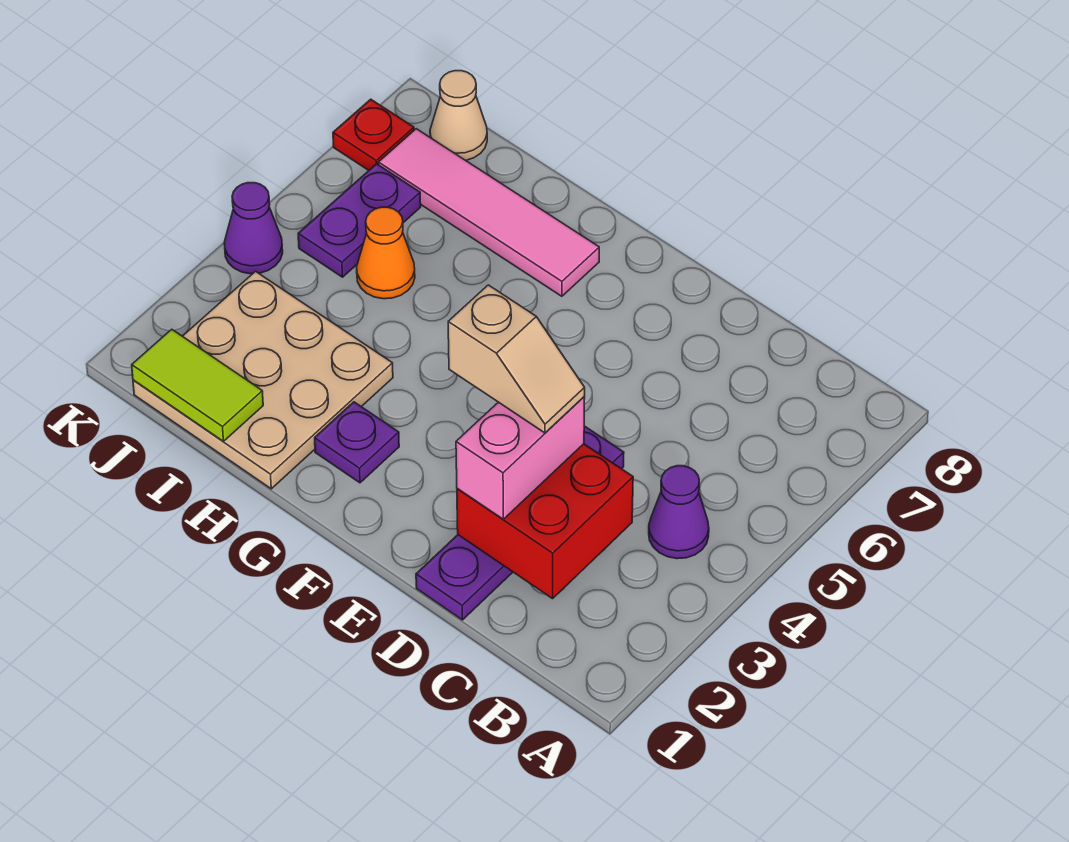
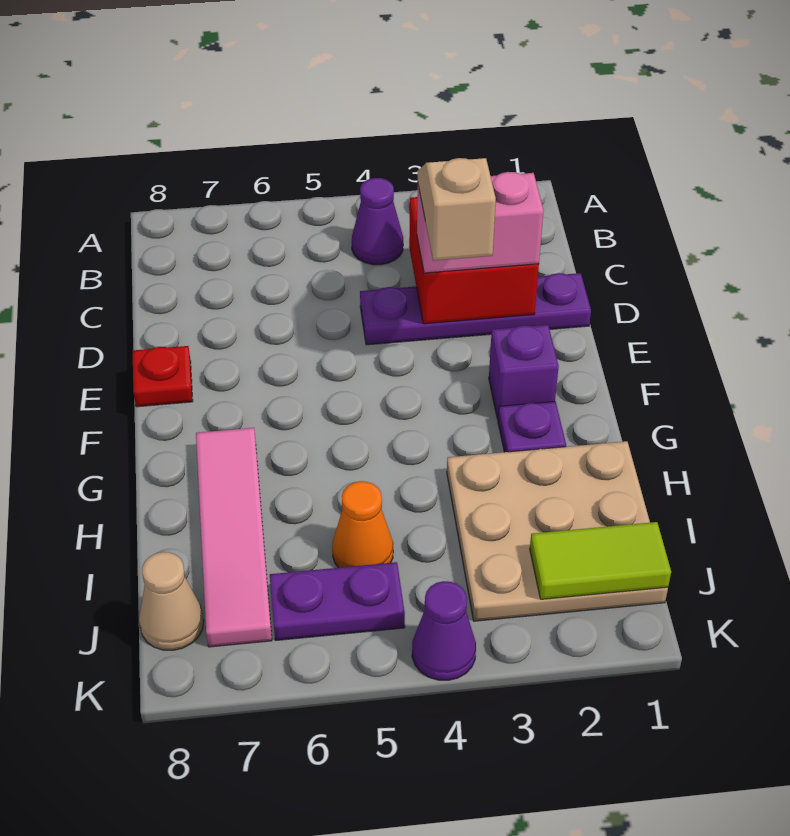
none -> purple brick F2 level 1
lime tile I1:J1 level 2 -> lime tile J1:J2 level 2
red plate K7 level 1 -> red plate E8 level 1

